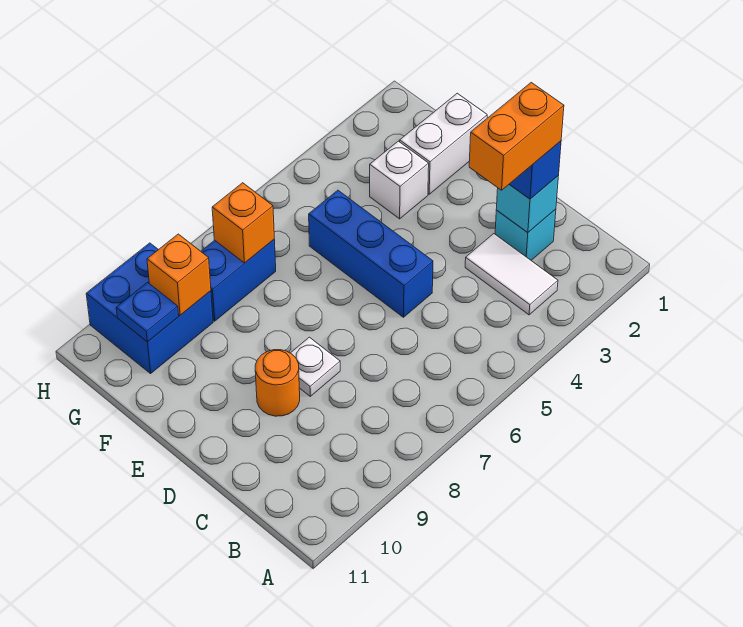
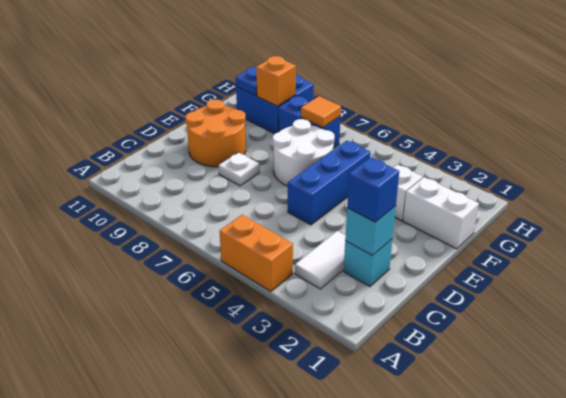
orange brick C2:C3 level 4 -> orange brick A4:A5 level 1
orange round brick D9 level 1 -> orange round brick D9:E10 level 1
none -> white round brick E6:F7 level 1
orange brick G7 level 2 -> orange tile G7 level 2

